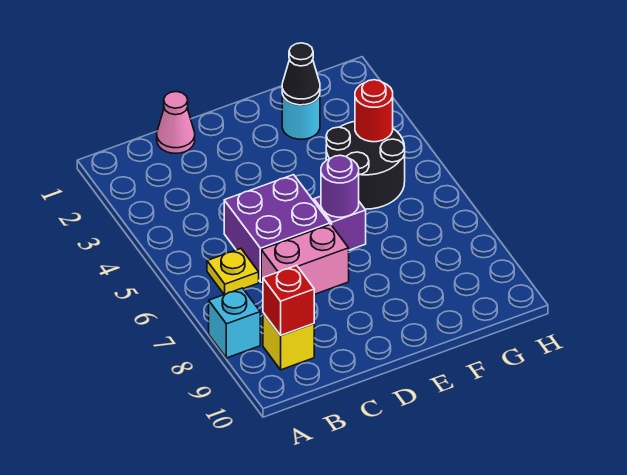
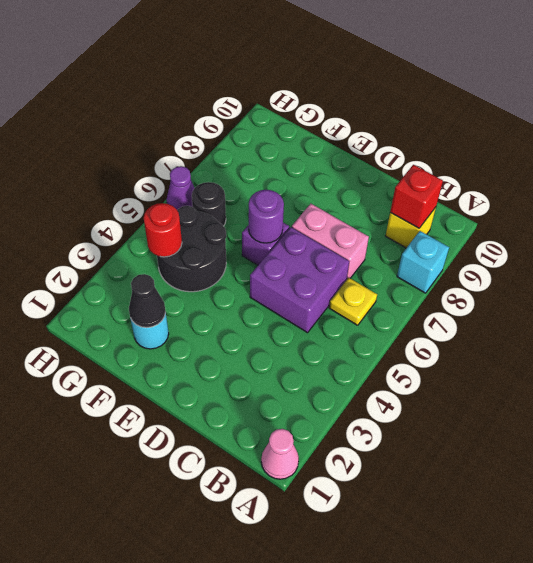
pink cone C1 level 1 -> pink cone A1 level 1
none -> black round brick G6 level 1
none -> purple cone H6 level 1

